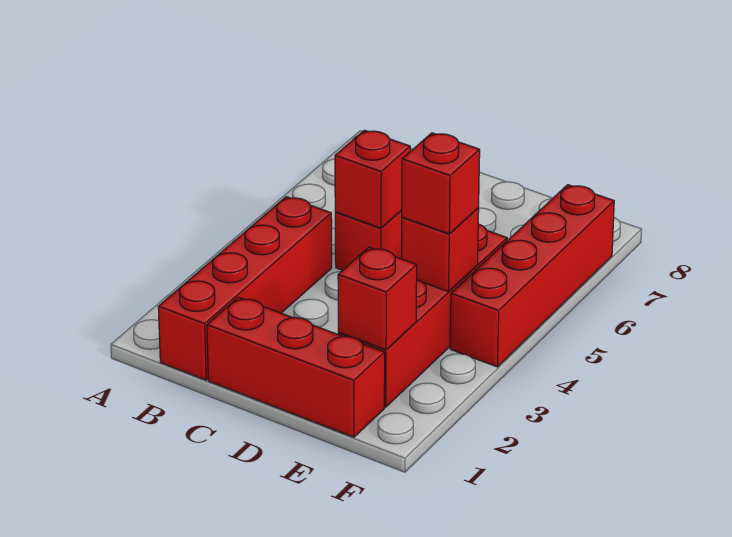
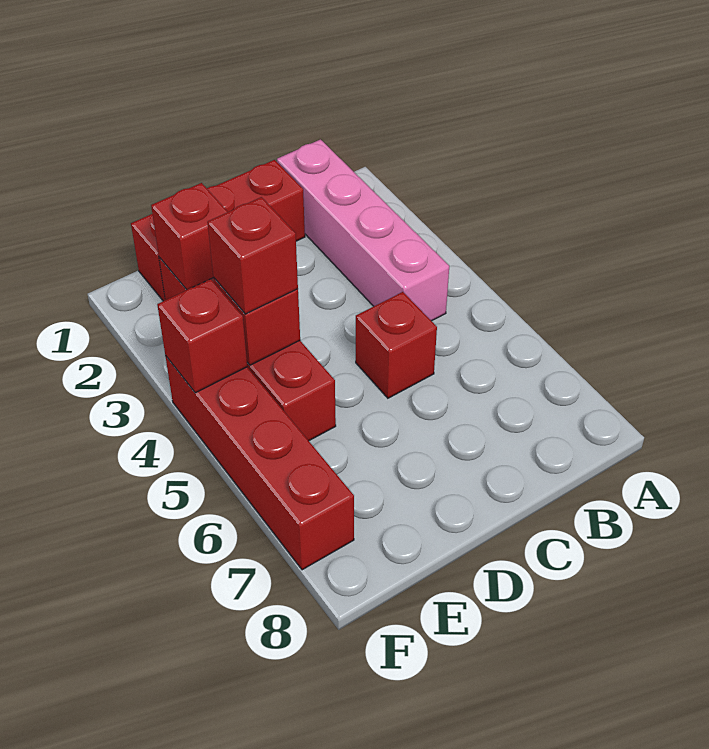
red brick B1:B4 level 1 -> pink brick B1:B4 level 1
red brick C5 level 2 -> red brick F4 level 2

